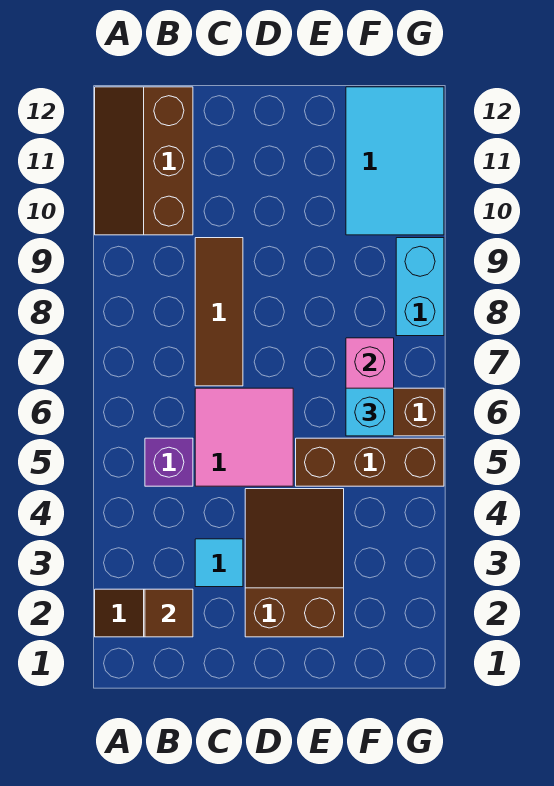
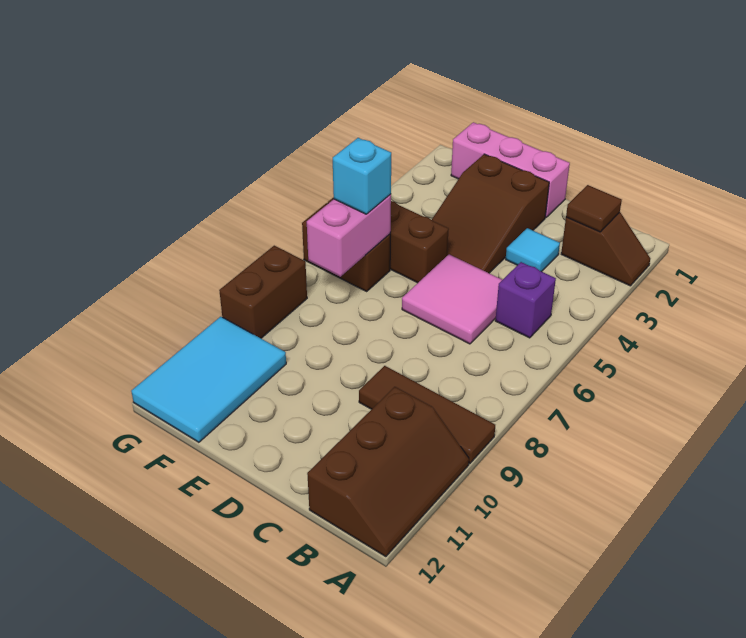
brown tile C7:C9 level 1 -> brown tile A9:C9 level 1
none -> pink brick D1:F1 level 1
cyan brick G8:G9 level 1 -> brown brick G8:G9 level 1

